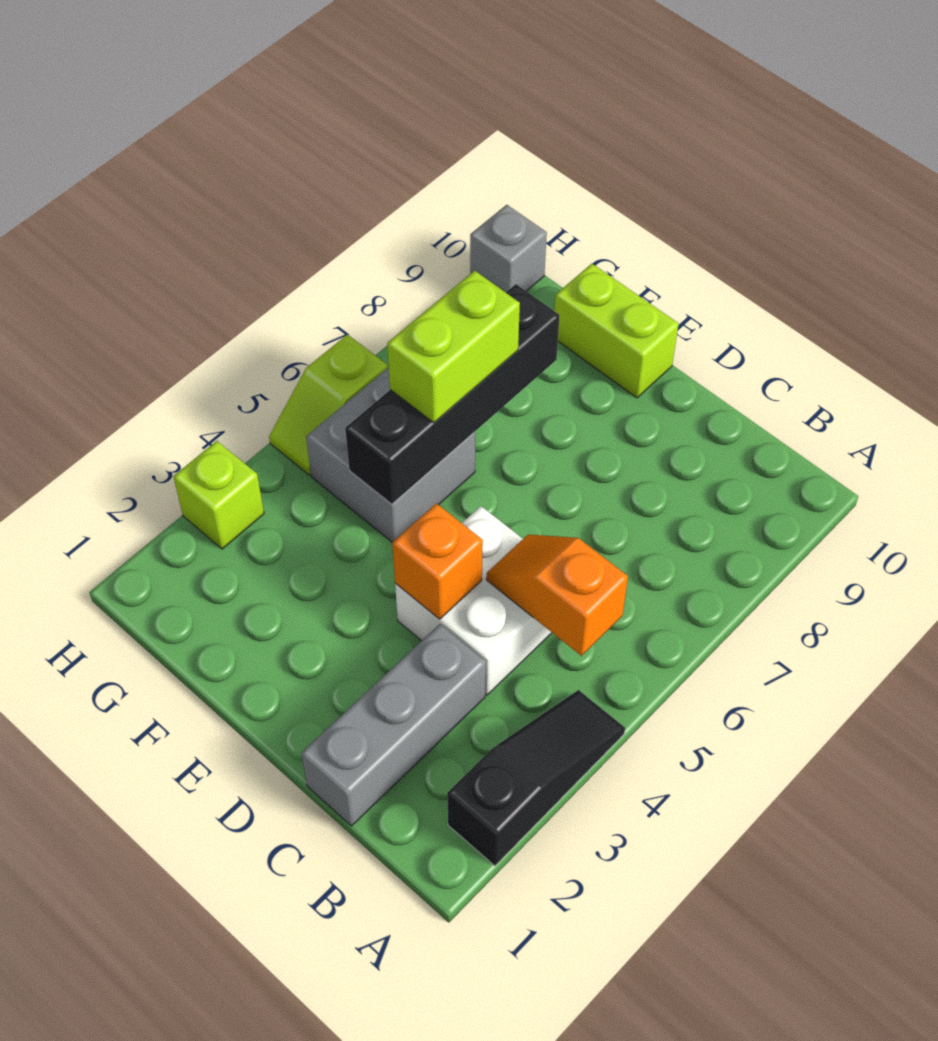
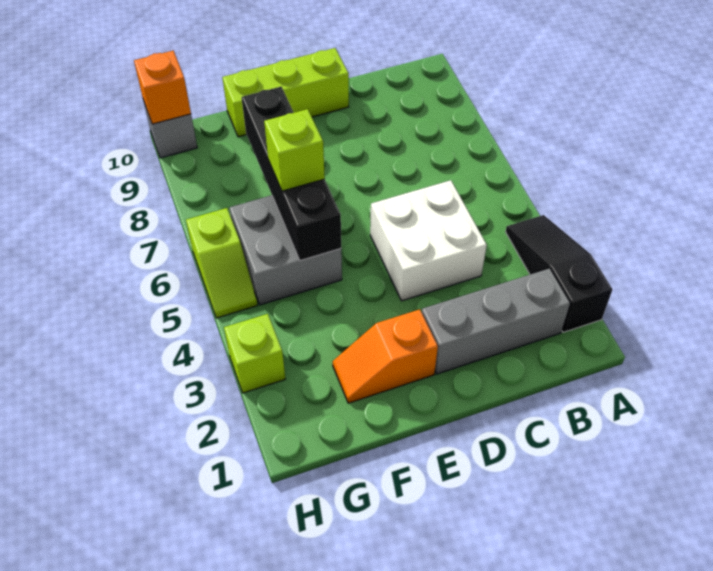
orange slope B5:C5 level 2 top B -> orange slope E2:F2 level 1 top E
grey brick C1:C3 level 1 -> grey brick B2:D2 level 1
orange brick D4 level 2 -> orange brick H10 level 2
lime brick E10:F10 level 1 -> lime brick D10:F10 level 1
lime brick F6:F7 level 3 -> lime brick F6 level 3

